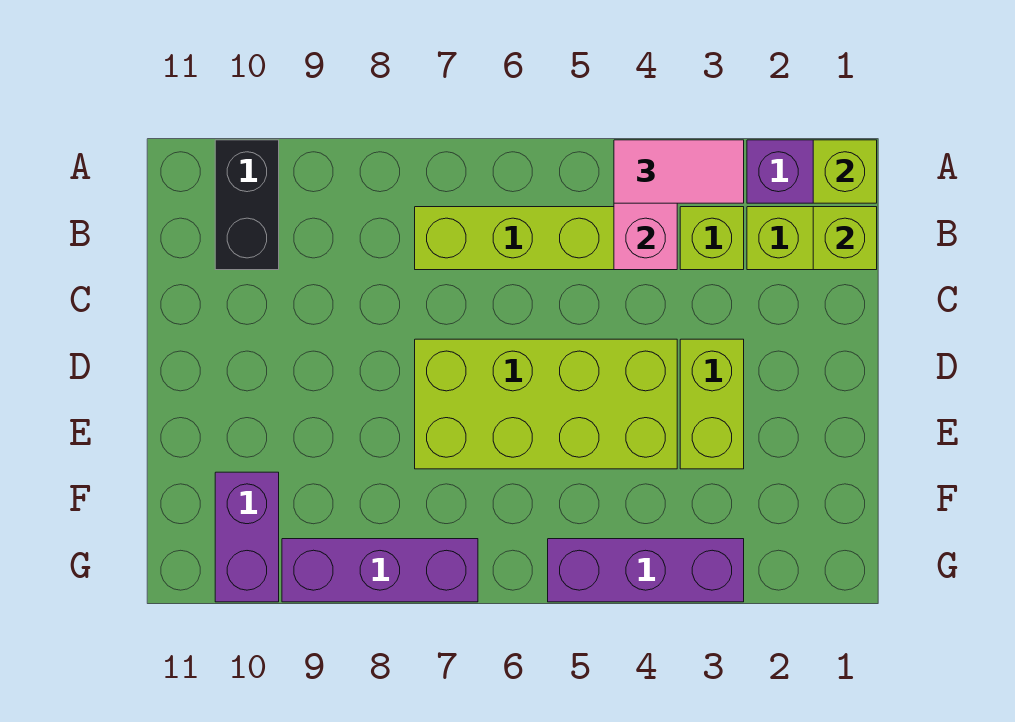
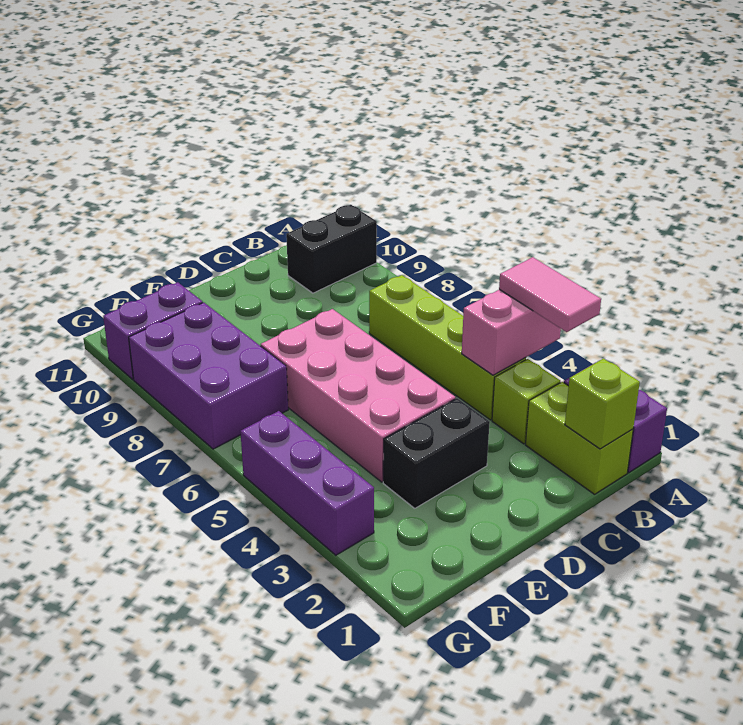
lime brick A1 level 2 -> none
lime brick D3:E3 level 1 -> black brick D3:E3 level 1
lime brick D4:E7 level 1 -> pink brick D4:E7 level 1
purple brick G7:G9 level 1 -> purple brick F7:G9 level 1

